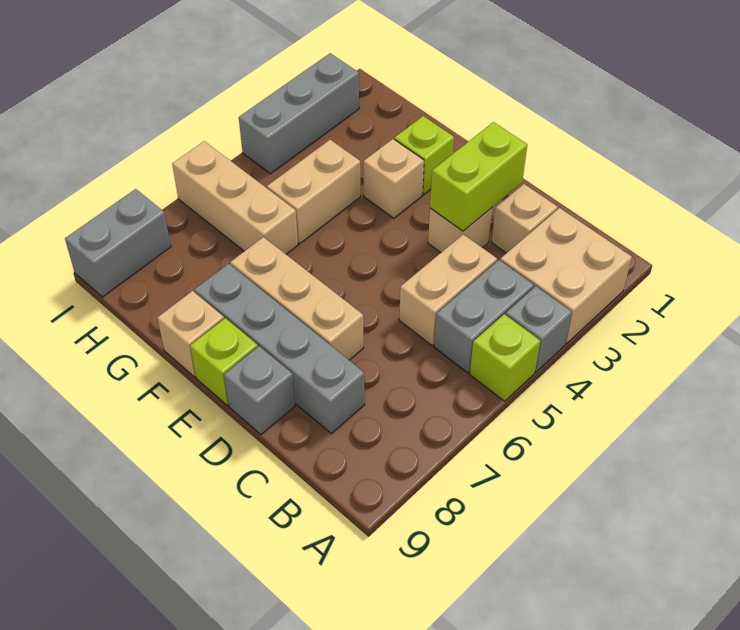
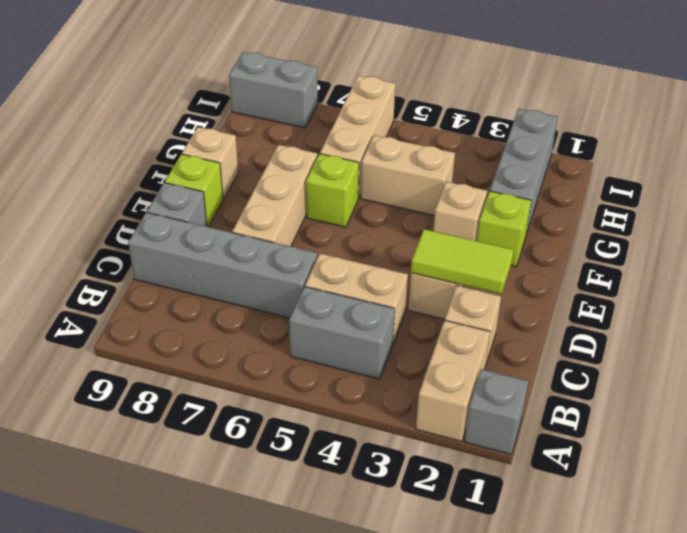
tan brick A2:B3 level 1 -> tan brick A2:B2 level 1
grey brick A4 level 1 -> grey brick A1 level 1
lime brick A5 level 1 -> lime brick F6 level 1
grey brick C8:F8 level 1 -> grey brick C6:C9 level 1
lime brick D2:D3 level 2 -> lime tile D2:D3 level 2
grey brick I2:I4 level 1 -> grey brick G2:I2 level 1

